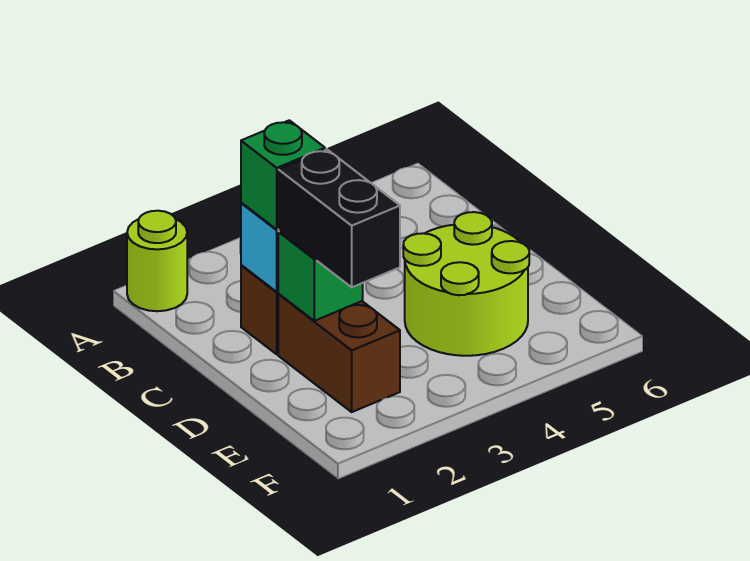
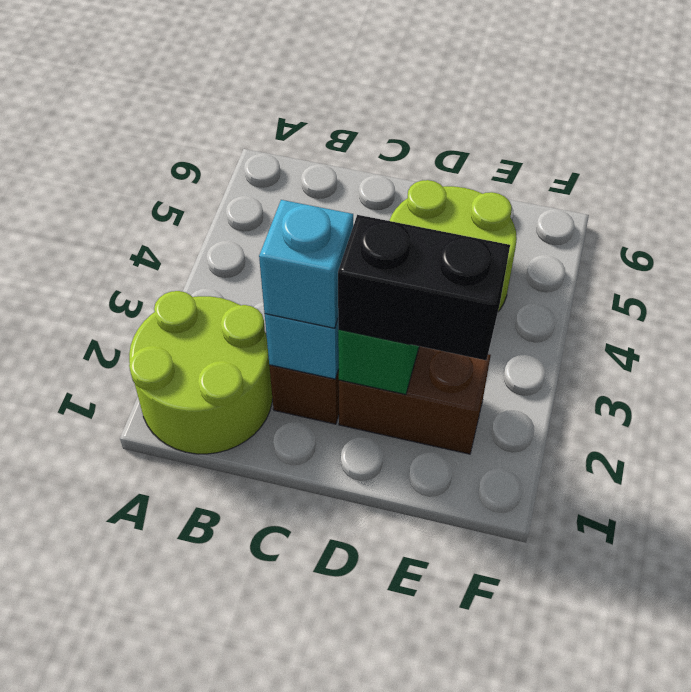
lime round brick A1 level 1 -> lime round brick A1:B2 level 1
green brick C2 level 3 -> cyan brick C2 level 3

